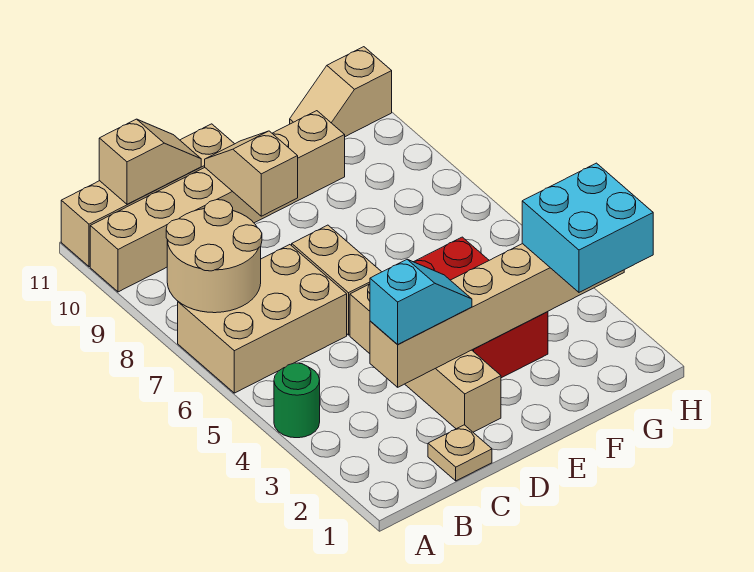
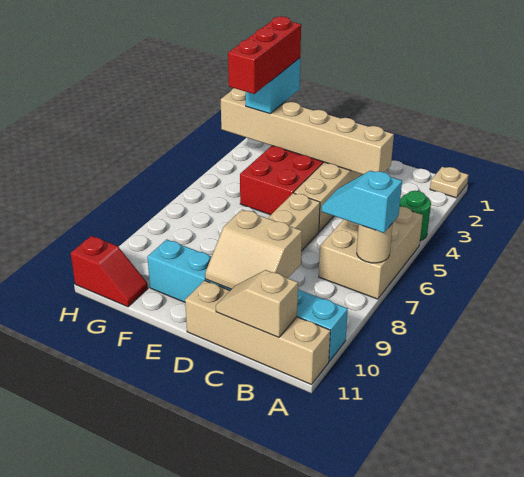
tan brick A6:C7 level 1 -> tan brick A5:B7 level 1
tan round brick A7:B8 level 2 -> tan round brick A7 level 2
tan brick A10:F10 level 1 -> cyan brick A10:F10 level 1
tan plate C1 level 1 -> tan plate A1 level 1
cyan slope C3:D3 level 3 top C -> cyan slope A7:B7 level 3 top A
tan slope D9:D10 level 2 top 9 -> tan slope C9:D10 level 2 top 9
cyan brick G2:H3 level 3 -> cyan brick G2:G3 level 3
none -> red brick G2:G4 level 4
tan slope G11:H11 level 1 top H -> red slope G11:H11 level 1 top H

